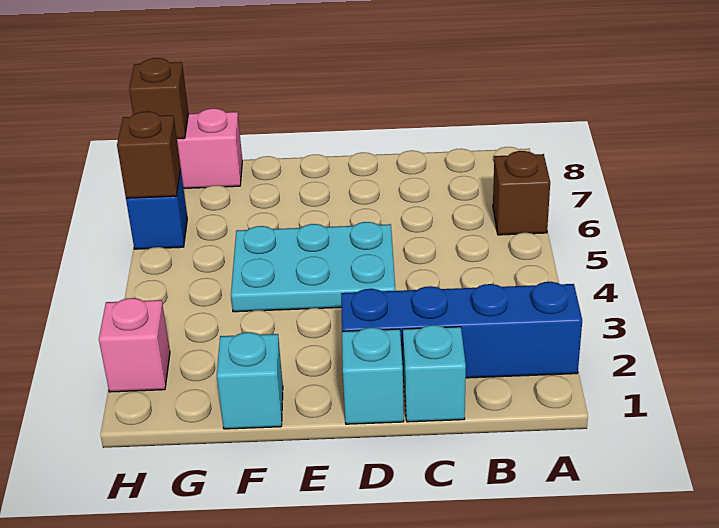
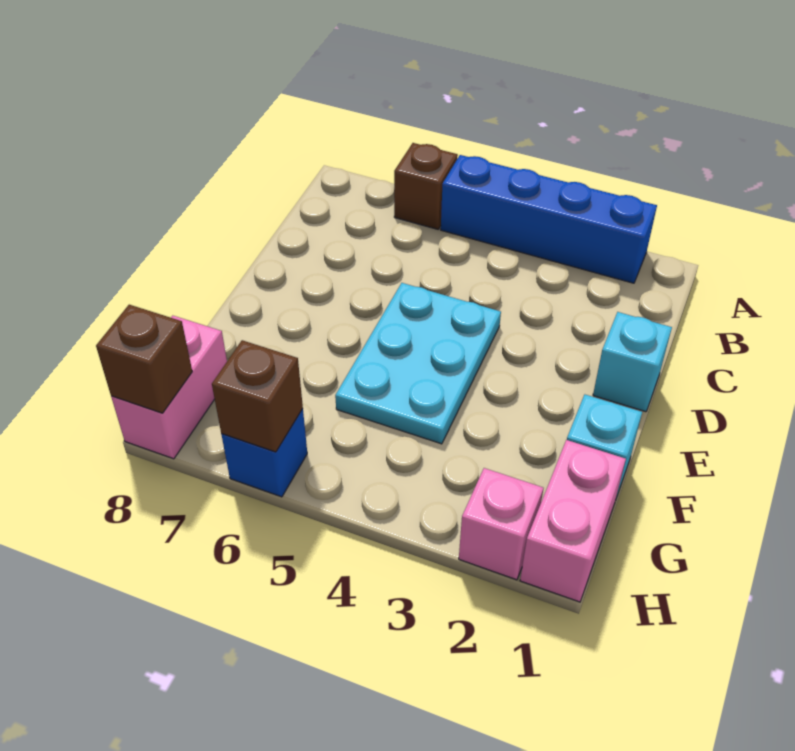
blue brick A2:D2 level 1 -> blue brick A2:A5 level 1
cyan brick C1 level 1 -> none
none -> pink brick G1:H1 level 1

